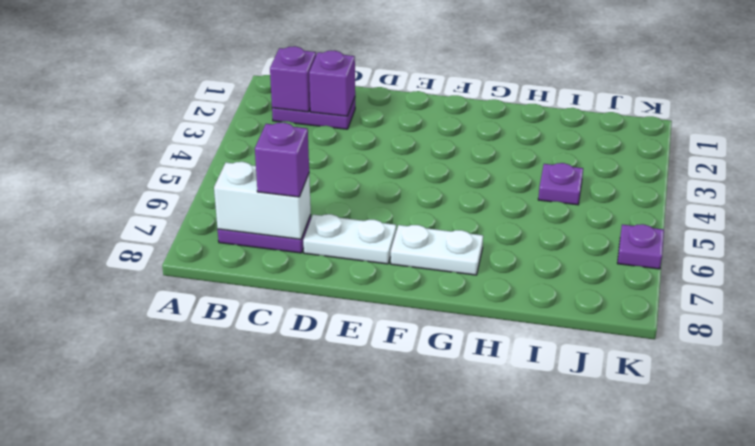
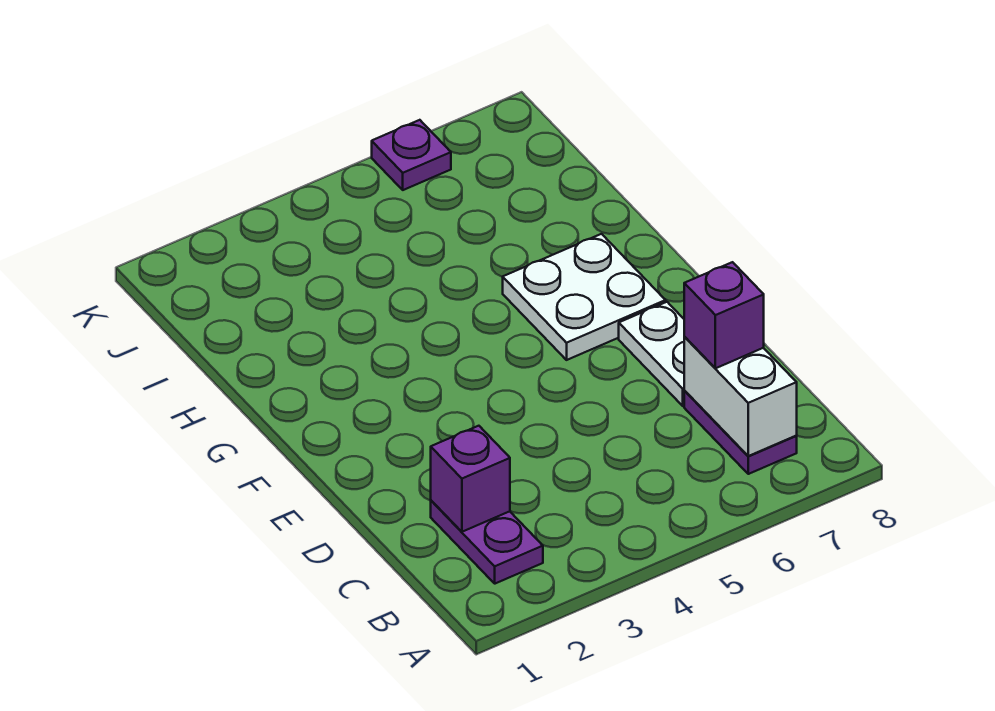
purple brick B2 level 2 -> none
white plate F7:G7 level 1 -> white plate F6:G7 level 1
purple plate I4 level 1 -> none

